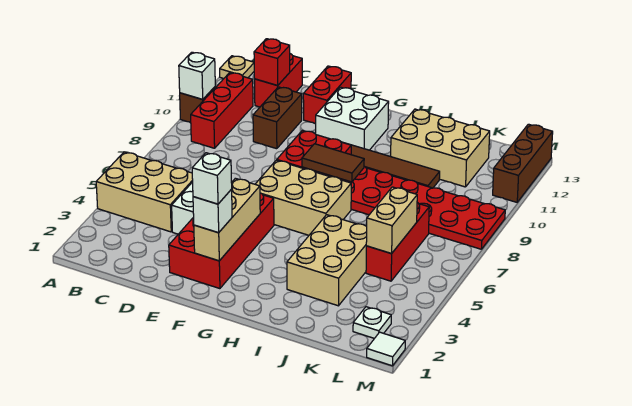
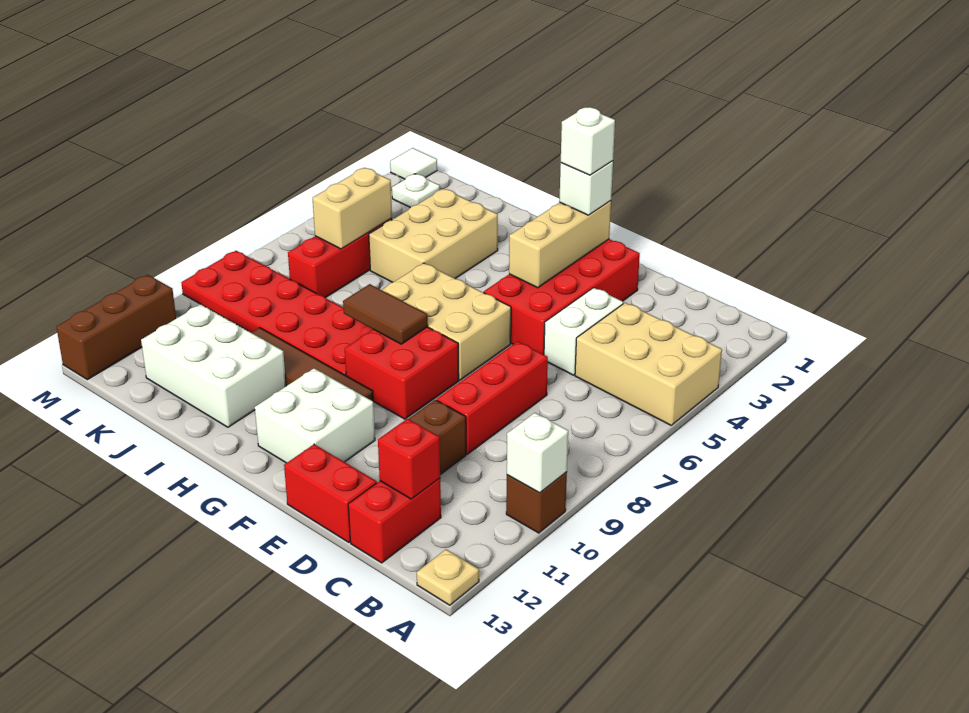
red brick B9:B11 level 1 -> red brick D7:D9 level 1
red brick E12:E13 level 1 -> red brick D13:E13 level 1
tan brick I11:K12 level 1 -> white brick I11:K12 level 1

